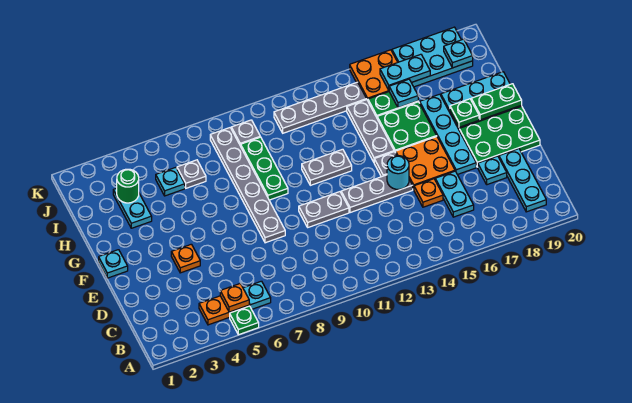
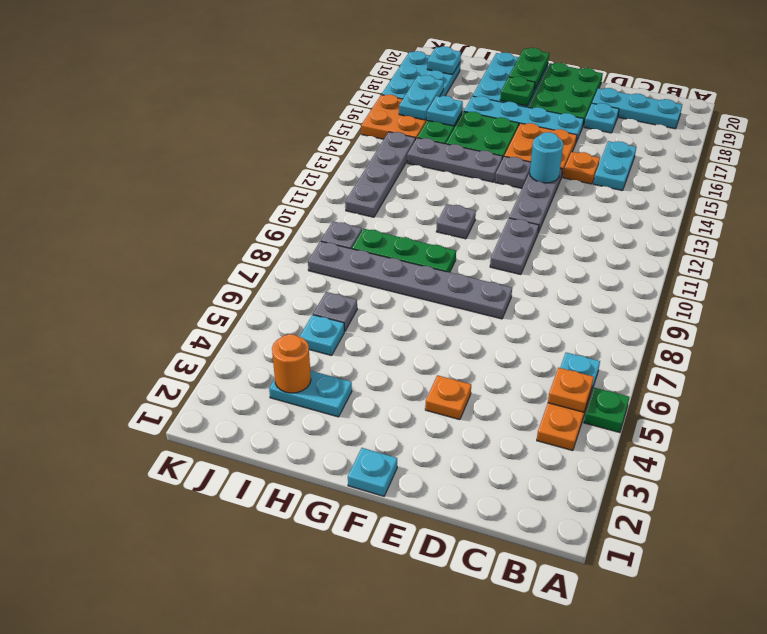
cyan plate C16:D16 level 1 -> cyan plate C15:C16 level 1
grey plate G11:G12 level 1 -> grey plate G11 level 1
green round brick I3 level 2 -> orange round brick I3 level 2

